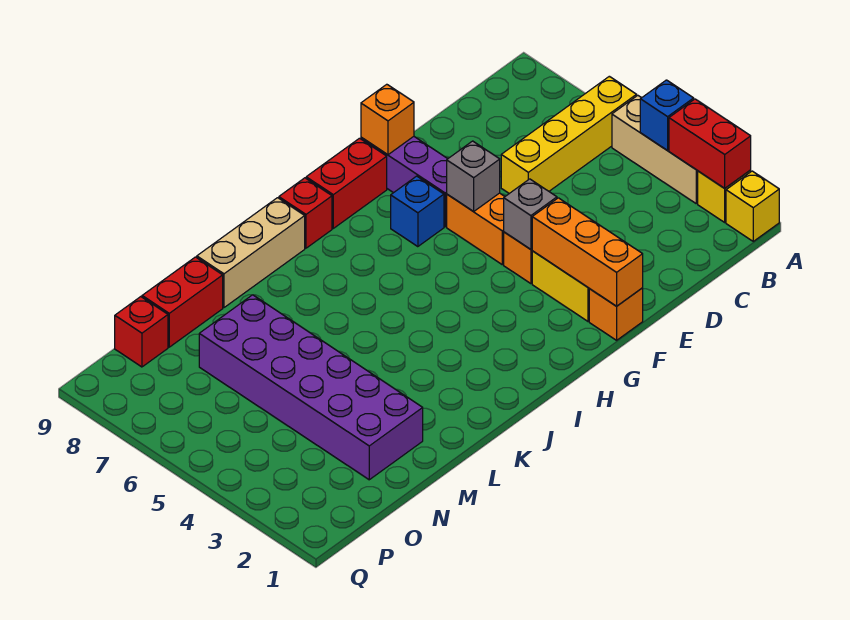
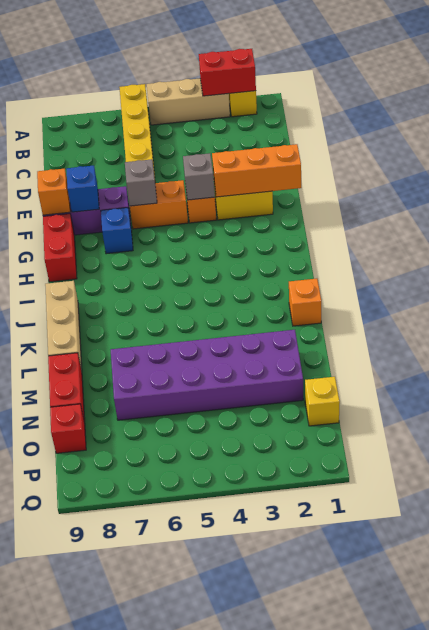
yellow brick A1 level 1 -> yellow brick O1 level 1
blue brick A4 level 2 -> blue brick F8 level 2
orange brick F1 level 1 -> orange brick K1 level 1
red brick I9 level 1 -> none

